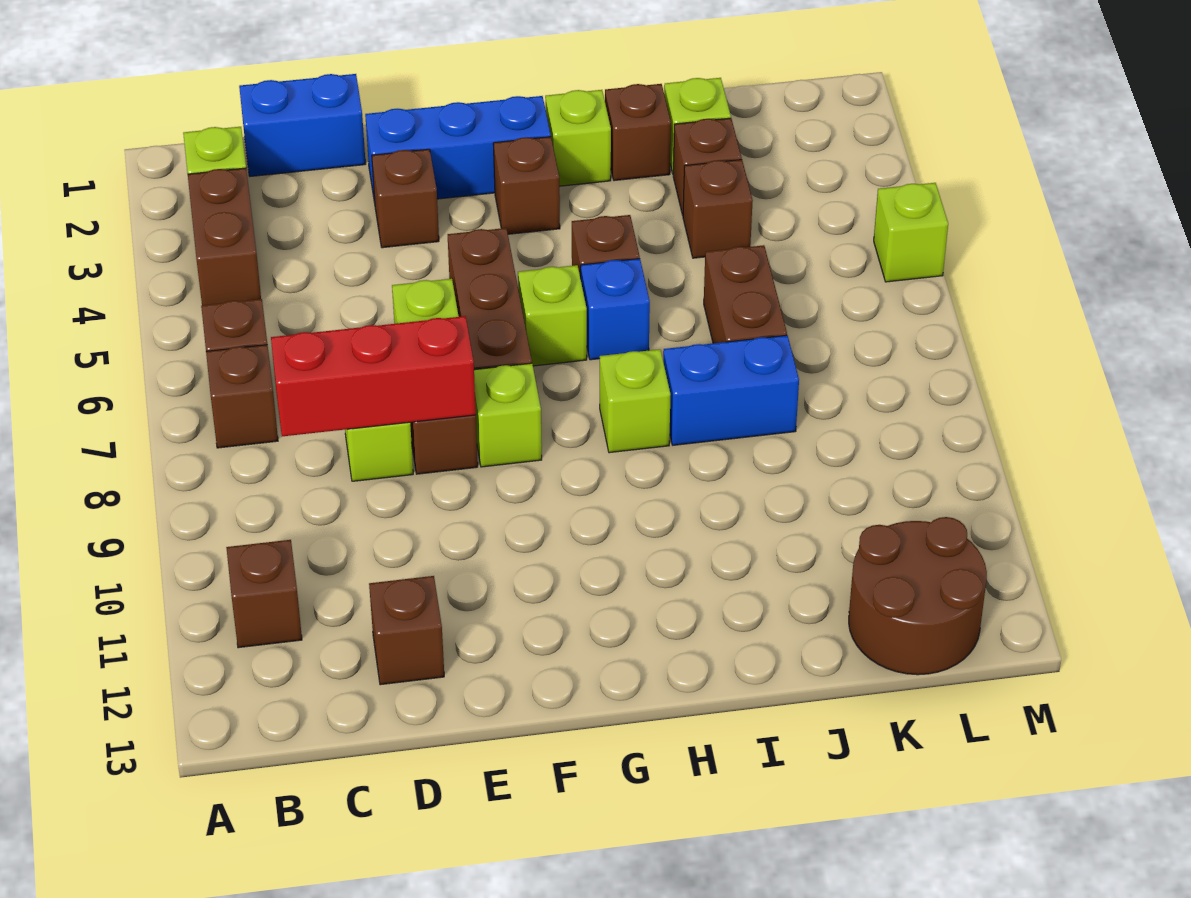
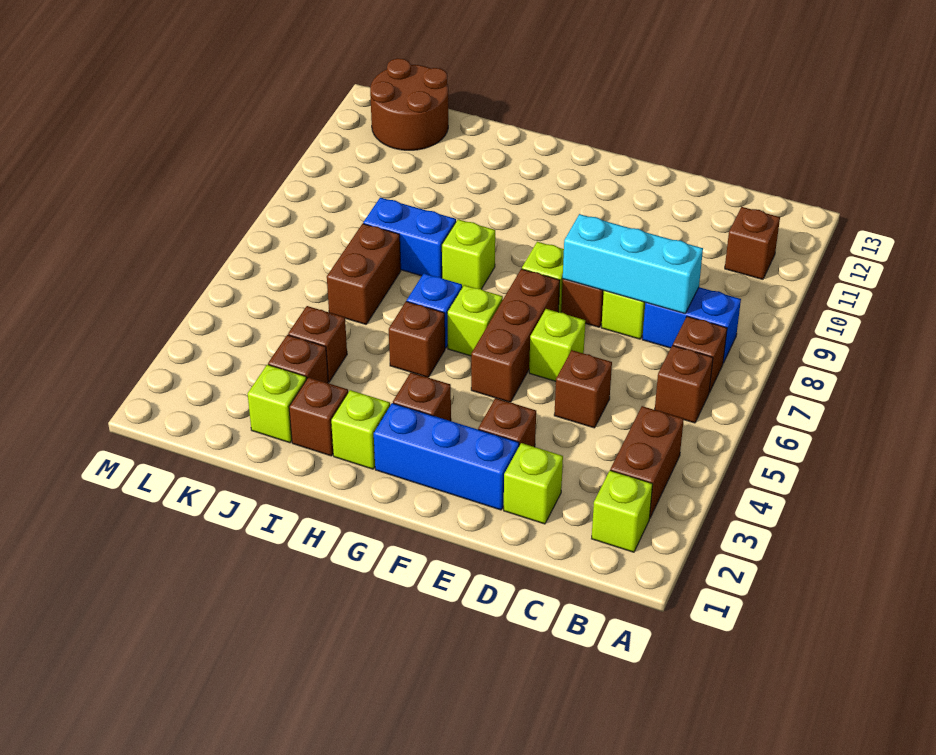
blue brick C1:D1 level 1 -> blue brick B8:C8 level 1
red brick C8:E8 level 2 -> cyan brick C8:E8 level 2
brown brick D12 level 1 -> brown brick D5 level 1
lime brick M5 level 1 -> lime brick D2 level 1

